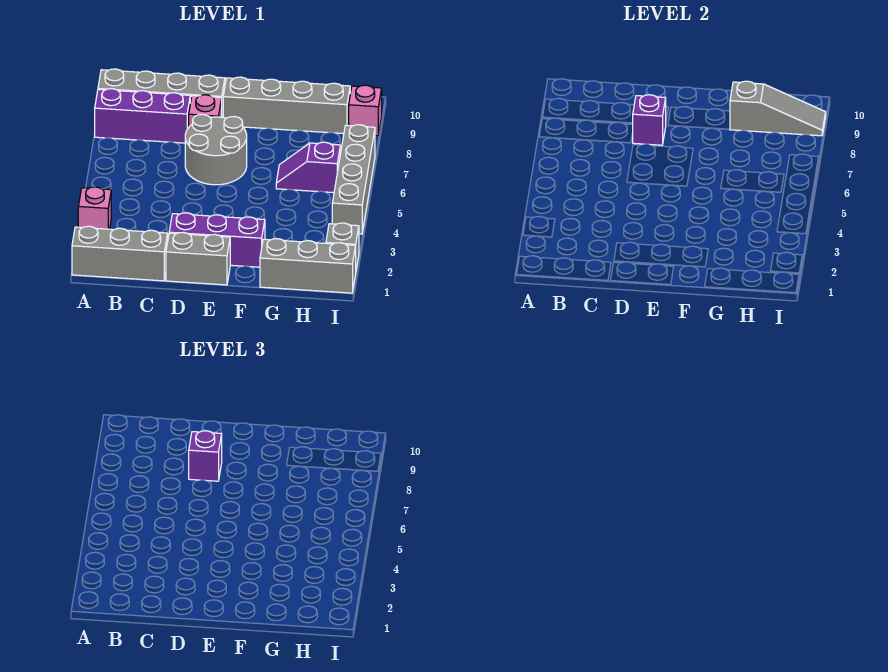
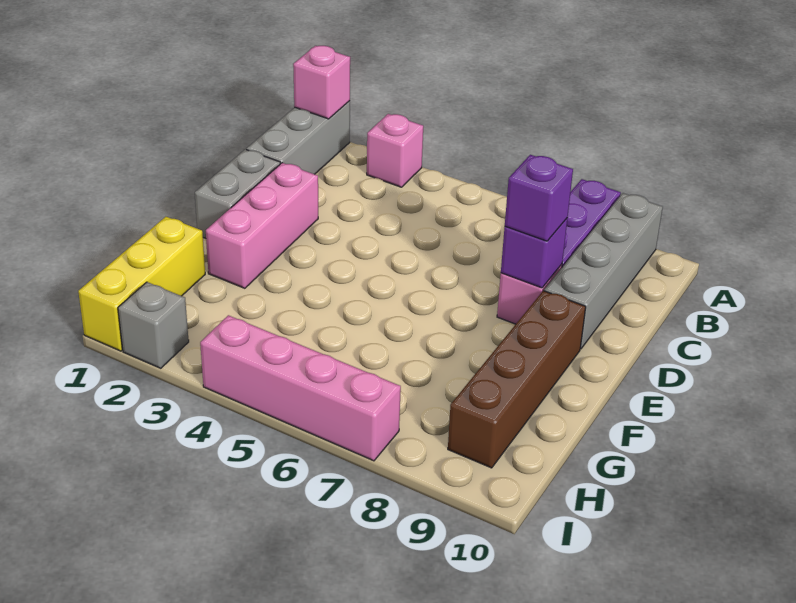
purple brick D2:F2 level 1 -> pink brick D2:F2 level 1
grey round brick D6:E7 level 1 -> none
grey brick E9:H9 level 1 -> brown brick E9:H9 level 1
grey brick G1:I1 level 1 -> yellow brick G1:I1 level 1
purple slope G6:H6 level 1 top H -> none
grey slope G9:I9 level 2 top G -> none
grey brick I4:I7 level 1 -> pink brick I4:I7 level 1
pink brick I9 level 1 -> pink brick A1 level 2

